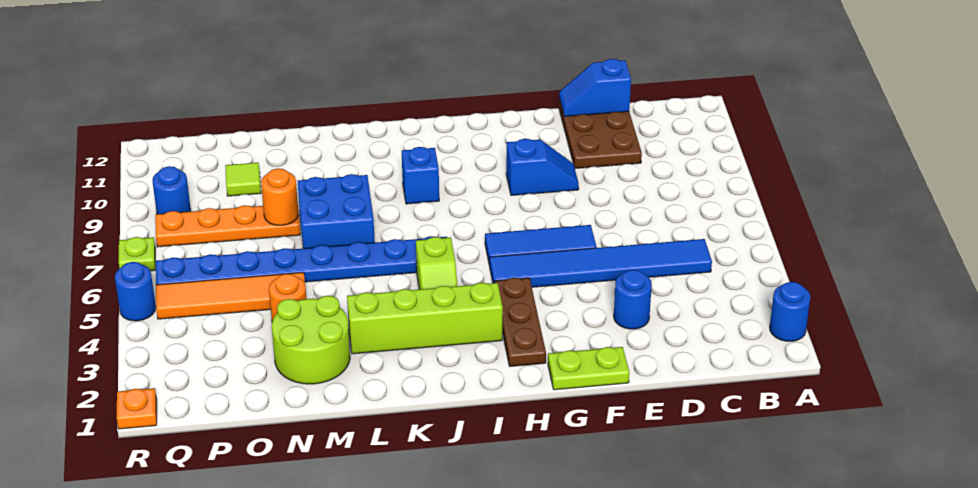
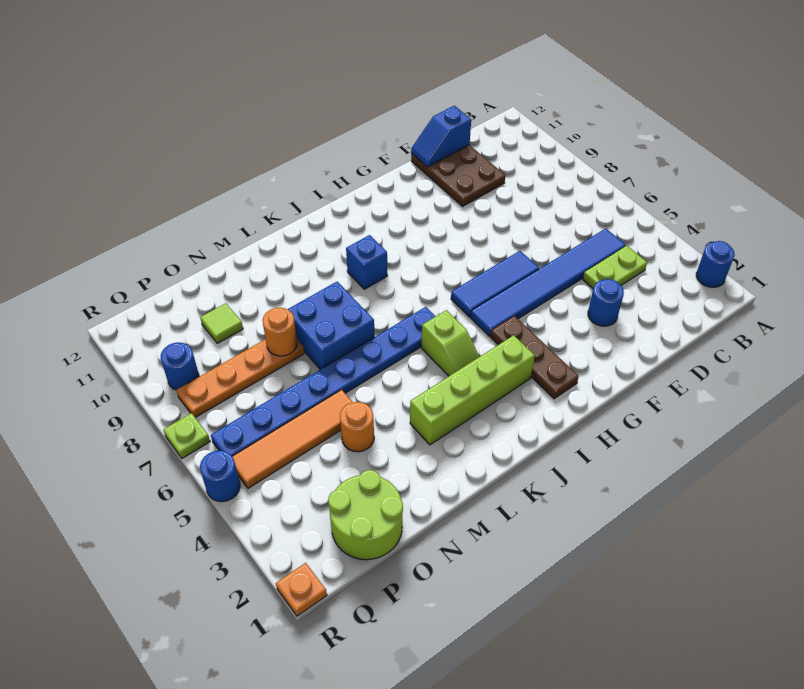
lime plate F1:G1 level 1 -> lime plate C4:D4 level 1
blue slope F9:G9 level 1 top G -> none
lime round brick M2:N3 level 1 -> lime round brick O1:P2 level 1

